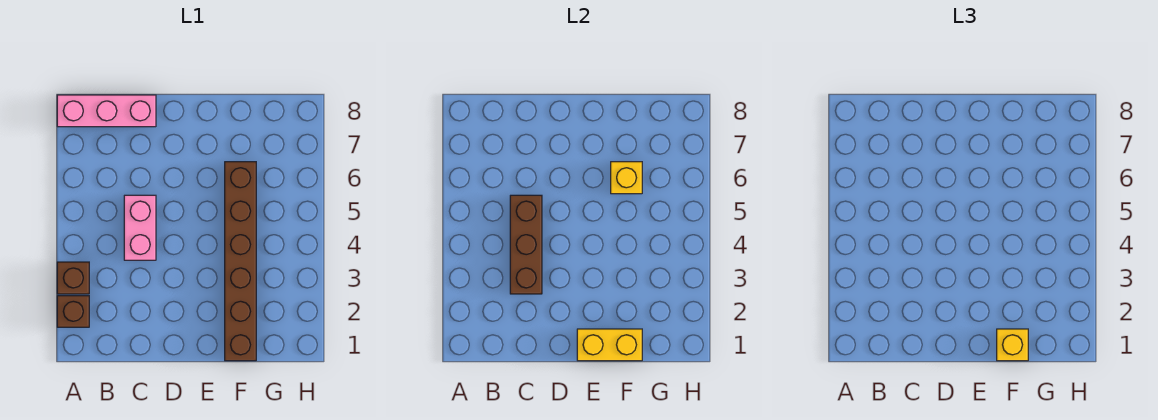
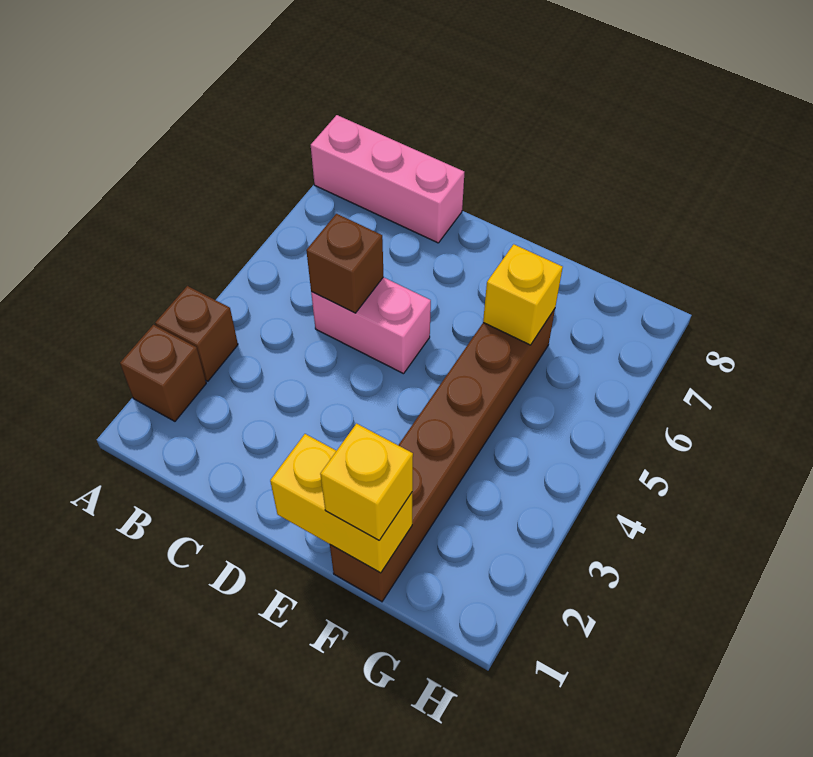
brown brick C3:C5 level 2 -> brown brick C5 level 2
pink brick C4:C5 level 1 -> pink brick C5:D5 level 1

